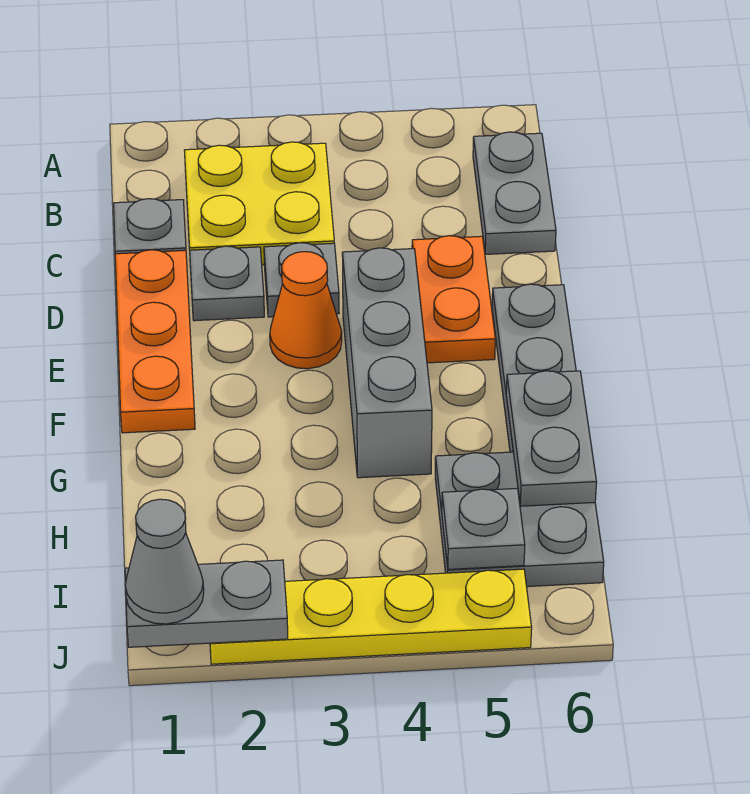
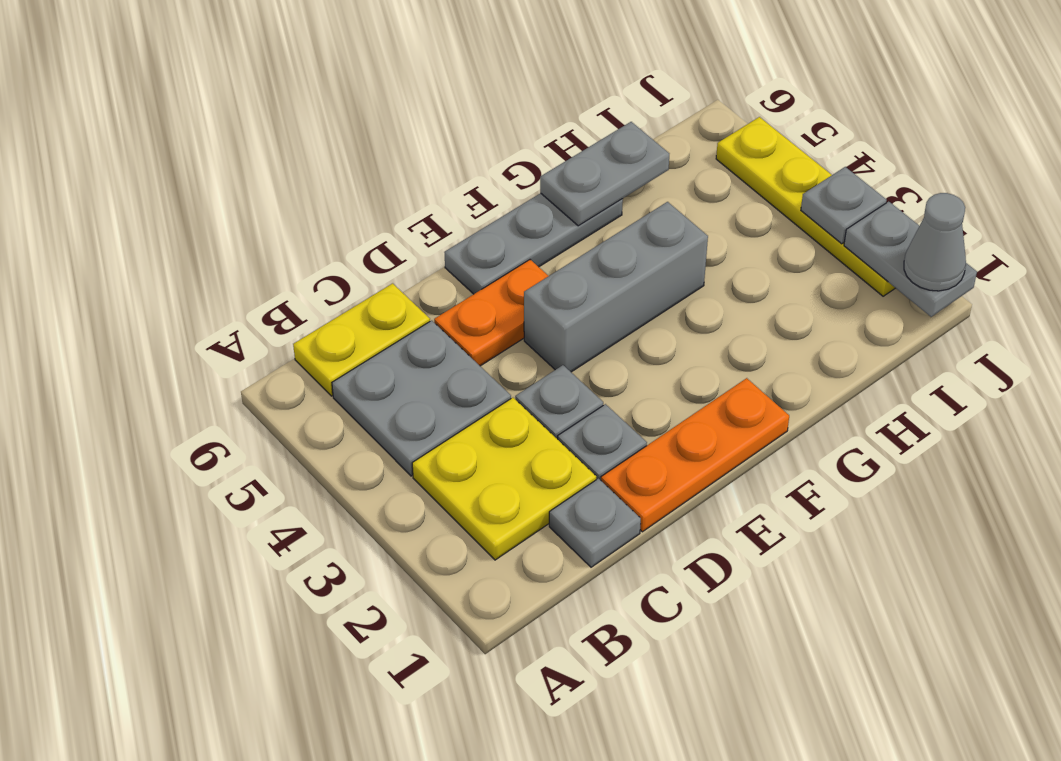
grey plate B6:C6 level 1 -> yellow plate B6:C6 level 1
orange cone E3 level 1 -> none
grey plate H5:I6 level 1 -> grey plate B4:C5 level 1
grey plate I5 level 2 -> grey plate J3 level 2

